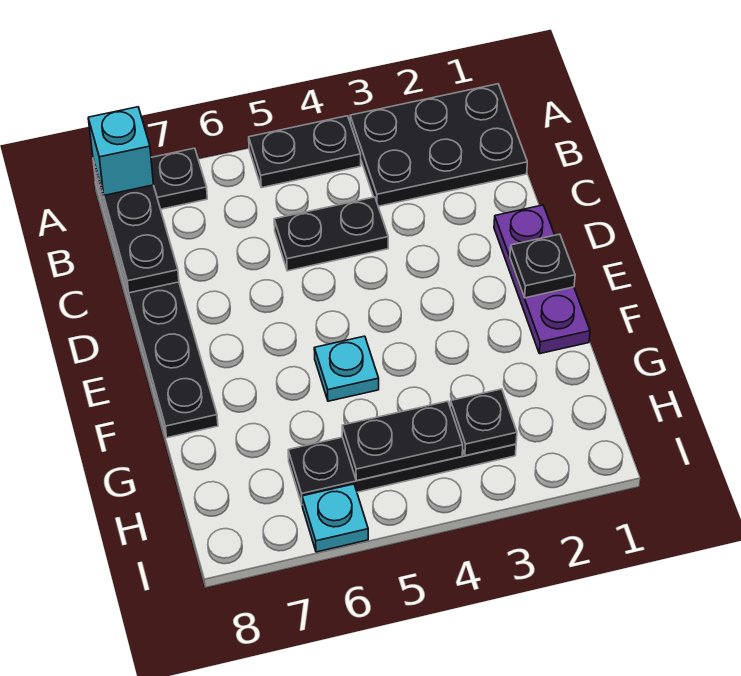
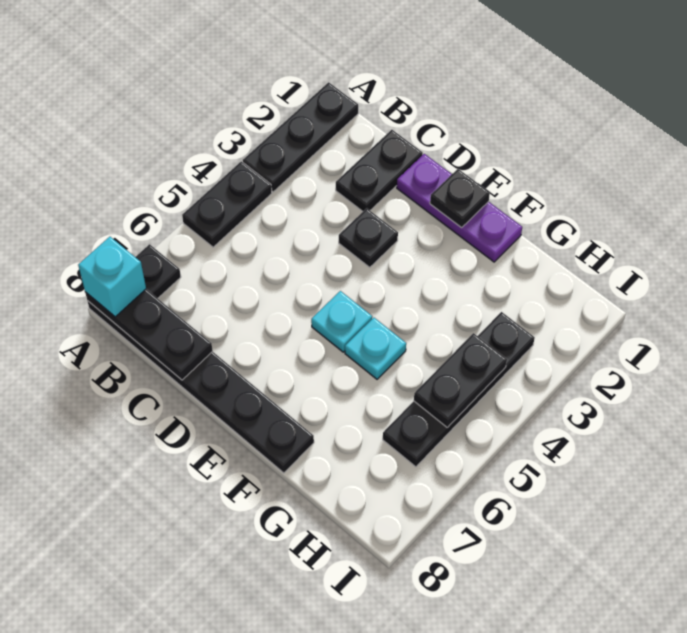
black plate A1:B3 level 1 -> black plate A1:A3 level 1
black plate C4:C5 level 1 -> black plate C1:C2 level 1
black plate H3 level 2 -> black plate D3 level 1
cyan plate I6 level 1 -> cyan plate E5 level 1

